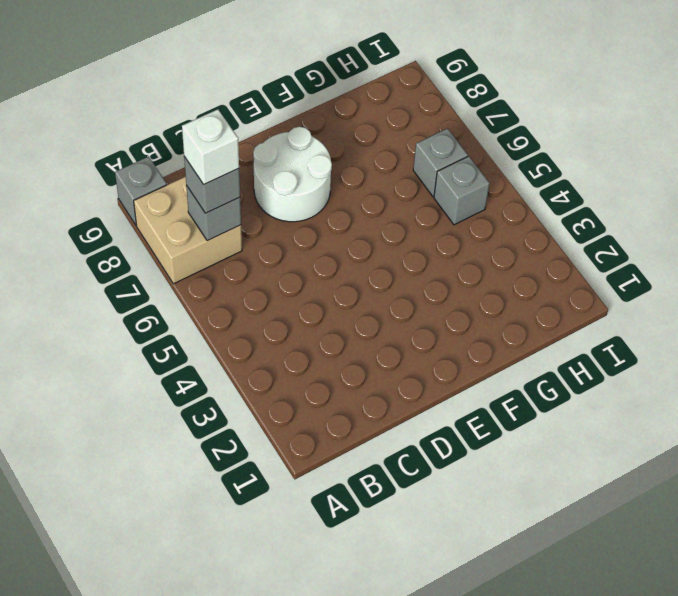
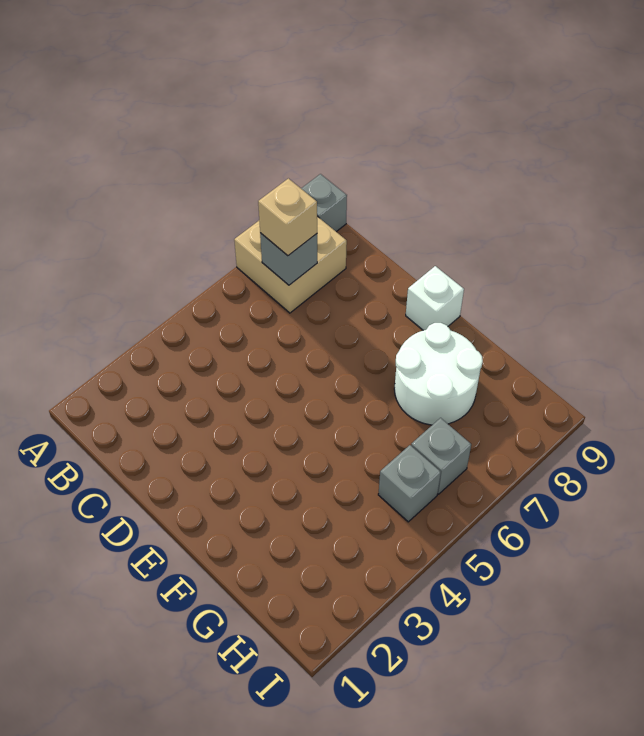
grey brick B7 level 3 -> tan brick B7 level 3
white brick B7 level 4 -> white brick E9 level 1
white round brick D7:E8 level 1 -> white round brick F7:G8 level 1

